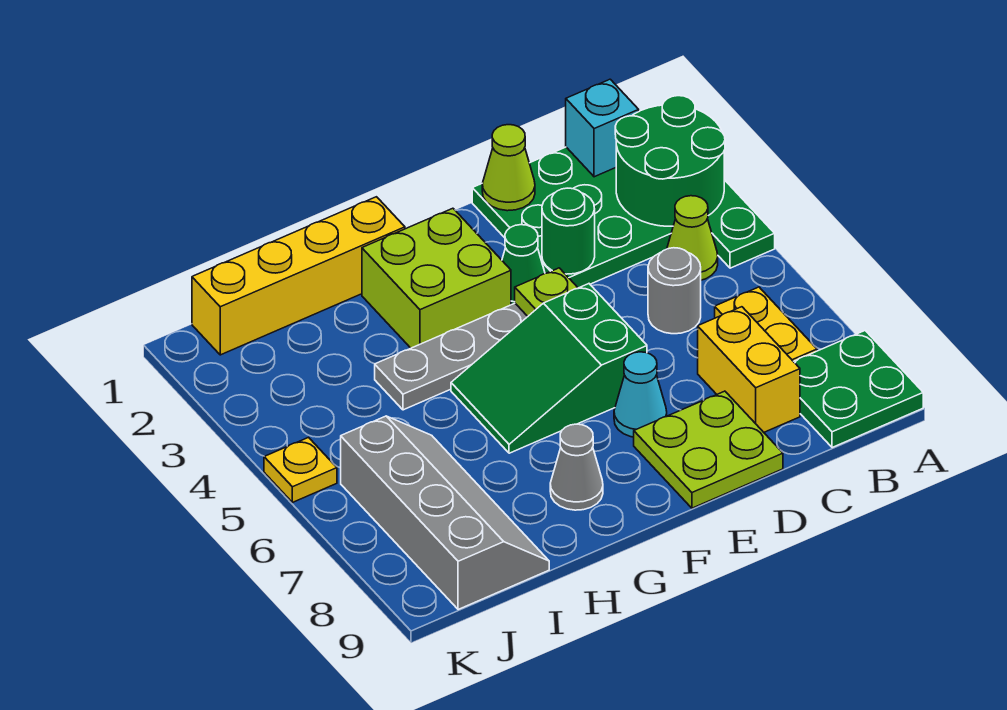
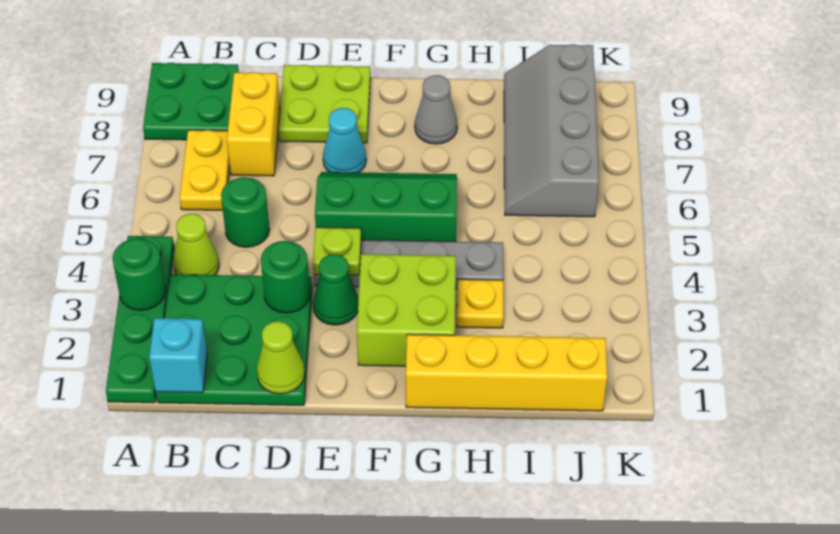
green round brick A2:B3 level 2 -> green round brick A3 level 2
grey round brick C5 level 1 -> green round brick C5 level 1
green slope E5:G6 level 1 top E -> green slope E5:G6 level 1 top 5
yellow plate K5 level 1 -> yellow plate H3 level 1

